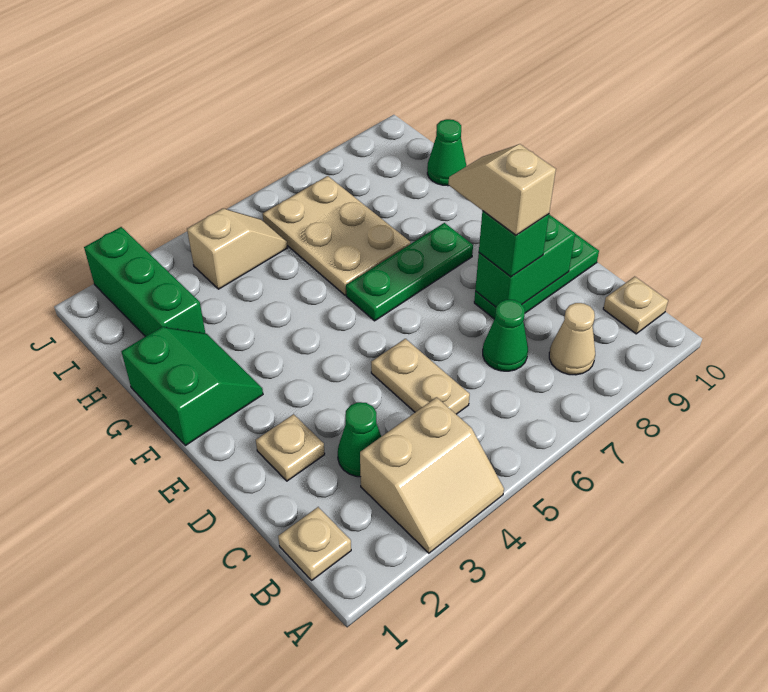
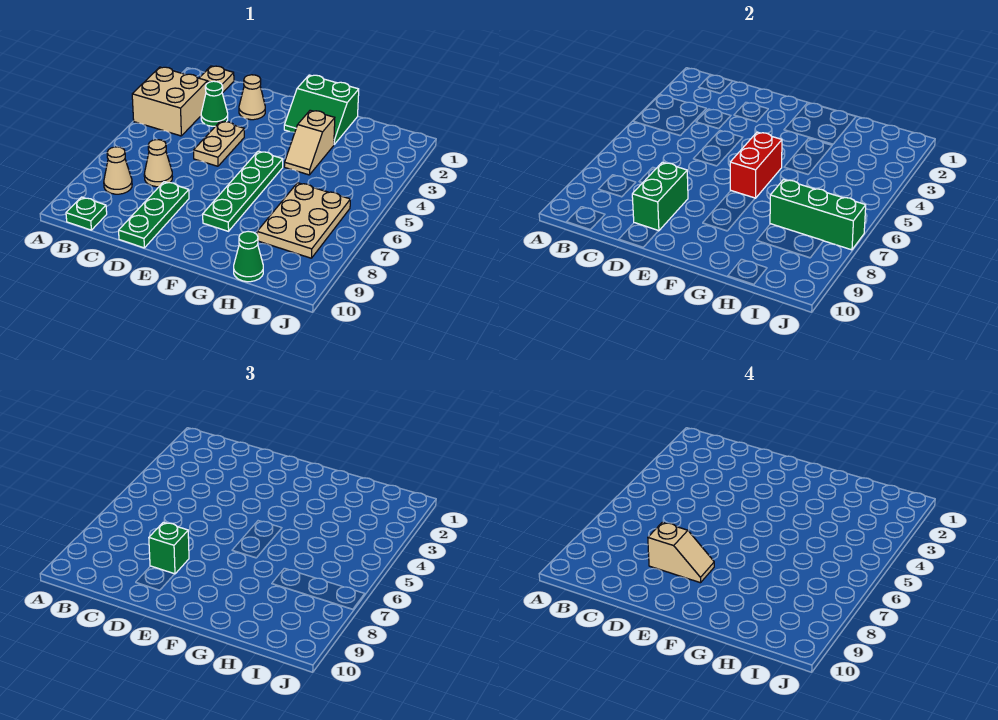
tan slope A3:B4 level 1 top B -> tan brick A3:B4 level 1
tan plate B10 level 1 -> green plate B10 level 1
tan plate C5:D5 level 1 -> tan plate D4:D5 level 1
green cone C7 level 1 -> tan cone C7 level 1
tan plate D2 level 1 -> tan cone D2 level 1
none -> red brick F5:F6 level 2
green plate F6:F8 level 1 -> green plate F5:F8 level 1
tan plate G6:I7 level 1 -> tan plate H6:I8 level 1
green brick H2:J2 level 1 -> green brick H7:J7 level 2
tan slope I4:I5 level 1 top 4 -> tan slope G3:G4 level 1 top 3

